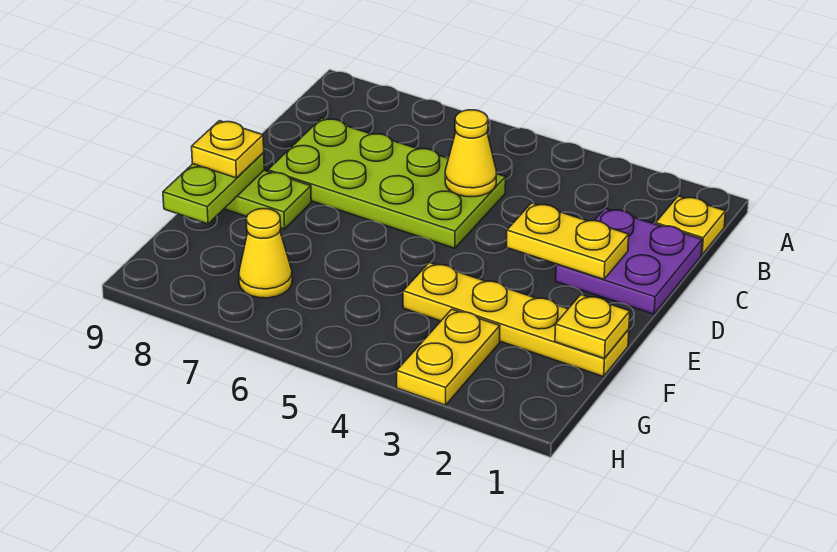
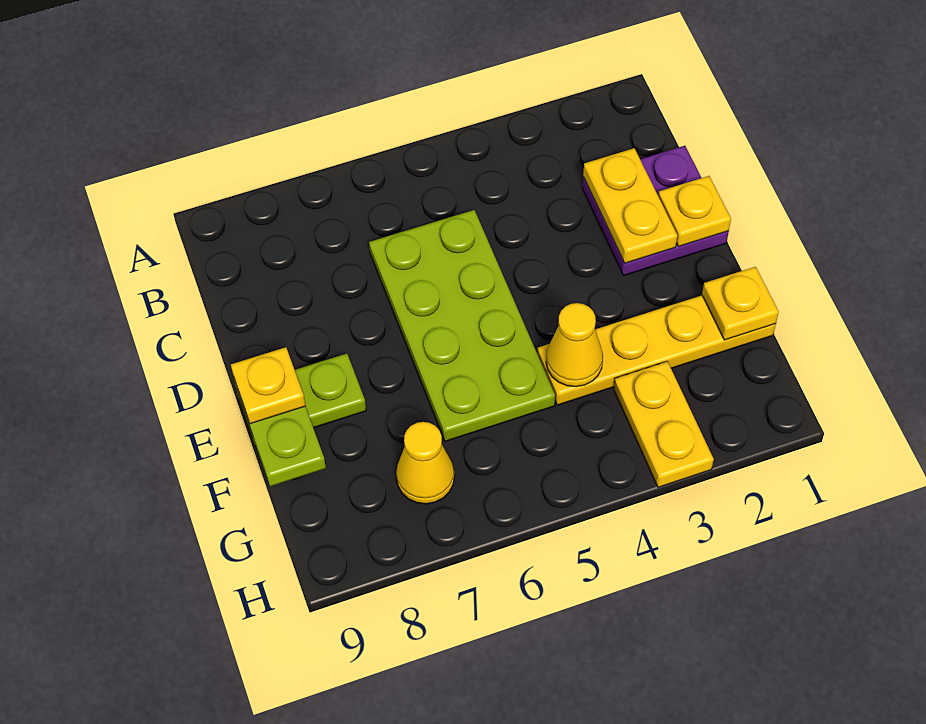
yellow plate B1 level 1 -> yellow plate D1 level 2
lime plate C5:D8 level 1 -> lime plate C5:F6 level 1
yellow cone C5 level 2 -> yellow cone F4 level 2
yellow plate D2:D3 level 2 -> yellow plate C2:D2 level 2

